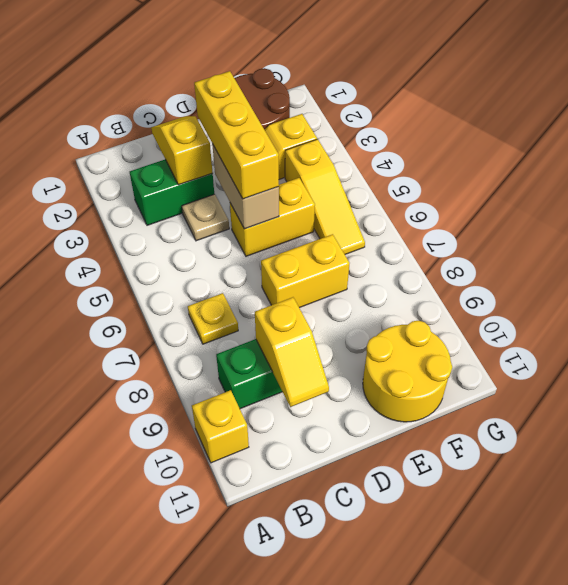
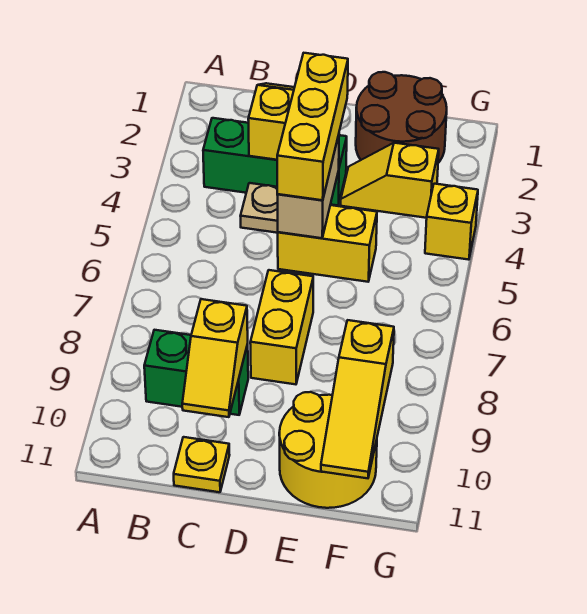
yellow brick A10 level 1 -> yellow brick G4 level 1
green brick B3:C3 level 1 -> green brick B3:D3 level 1
yellow plate B7 level 1 -> yellow plate C11 level 1
yellow brick D7:E7 level 1 -> yellow brick D7:D8 level 1
yellow slope F4:F6 level 1 top 4 -> yellow slope F9:F11 level 2 top 9

